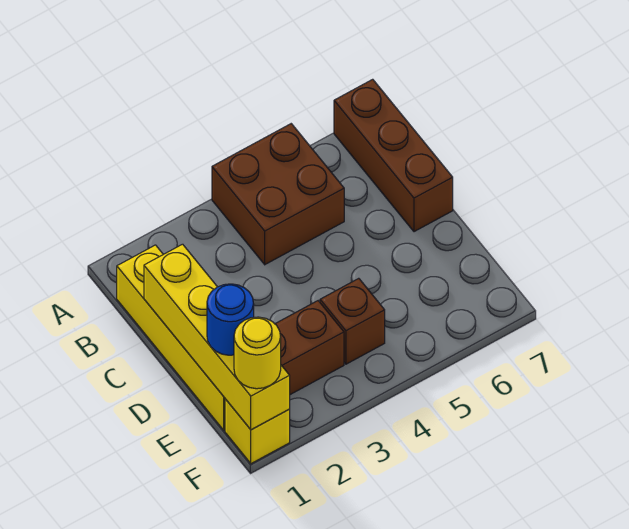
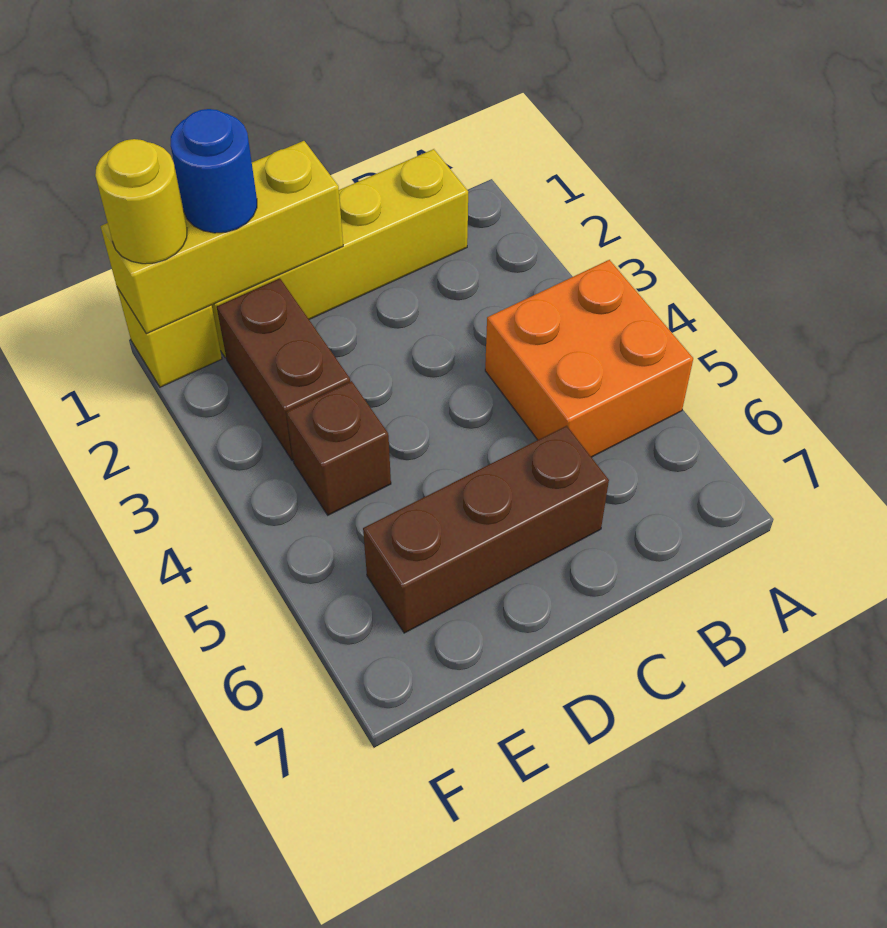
brown brick A4:B5 level 1 -> orange brick A4:B5 level 1
brown brick A7:C7 level 1 -> brown brick C6:E6 level 1
yellow brick C1:F1 level 2 -> yellow brick D1:F1 level 2

